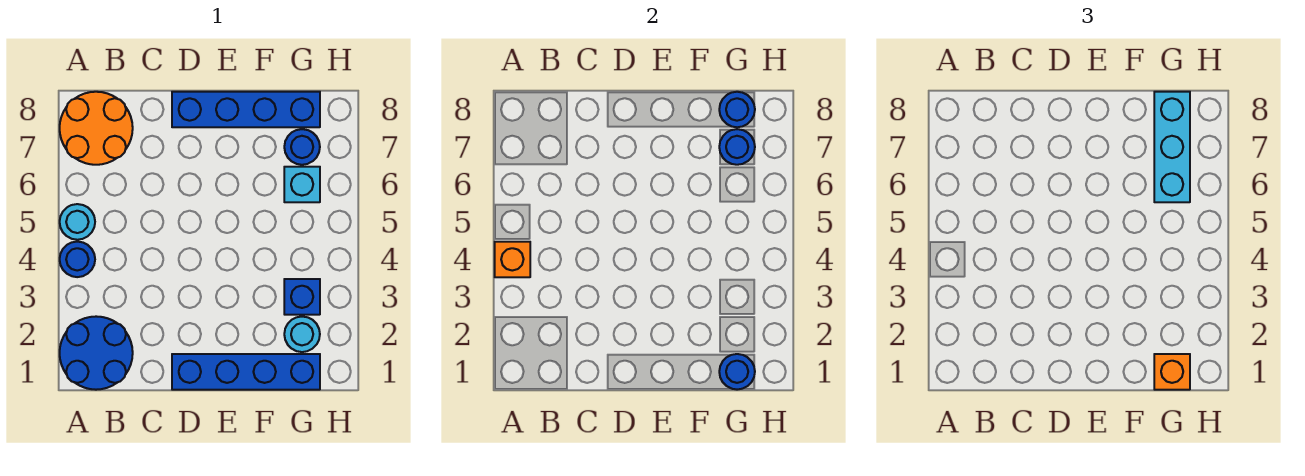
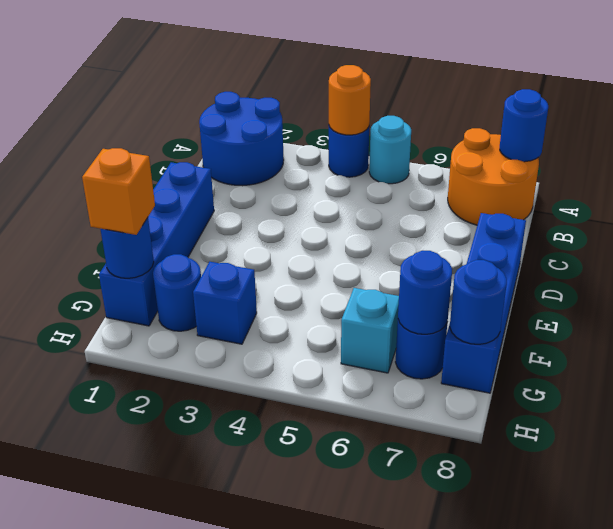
orange brick A4 level 2 -> orange round brick A4 level 2
none -> blue round brick A8 level 2
cyan round brick G2 level 1 -> blue round brick G2 level 1
cyan brick G6:G8 level 3 -> none

